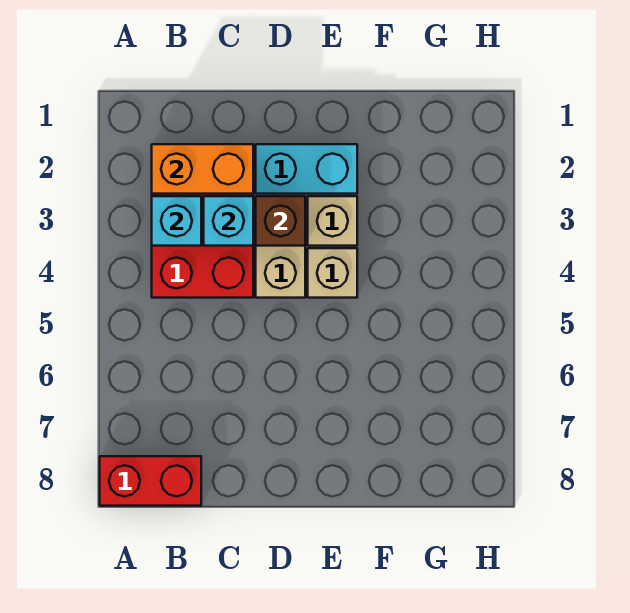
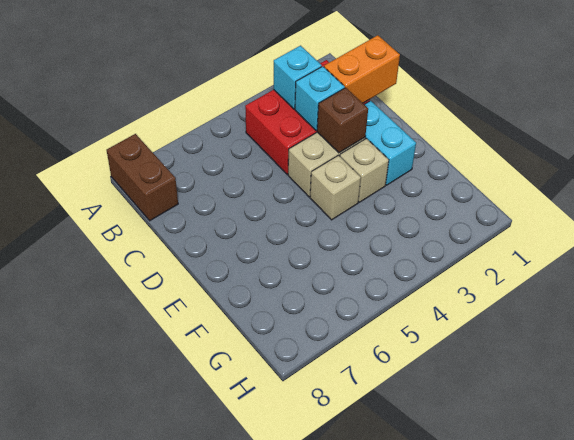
red brick A8:B8 level 1 -> brown brick A8:B8 level 1
orange brick B2:C2 level 2 -> orange brick C1:C2 level 2

